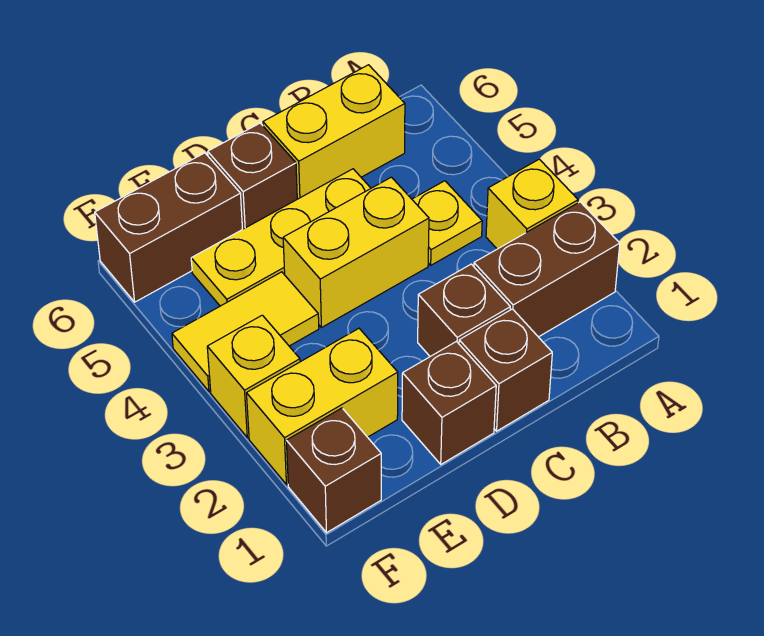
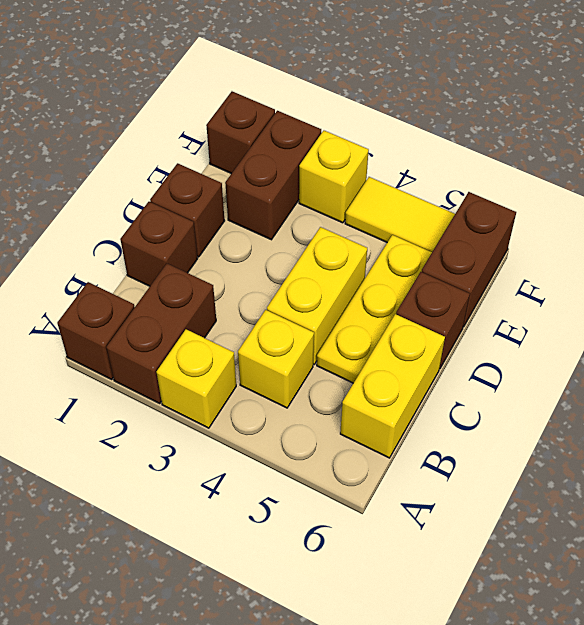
yellow plate B4 level 1 -> yellow brick B4 level 1
brown brick C2 level 1 -> brown brick A1 level 1
yellow brick E2:F2 level 1 -> brown brick E2:F2 level 1
yellow tile E4:F4 level 1 -> yellow tile F4:F5 level 1

